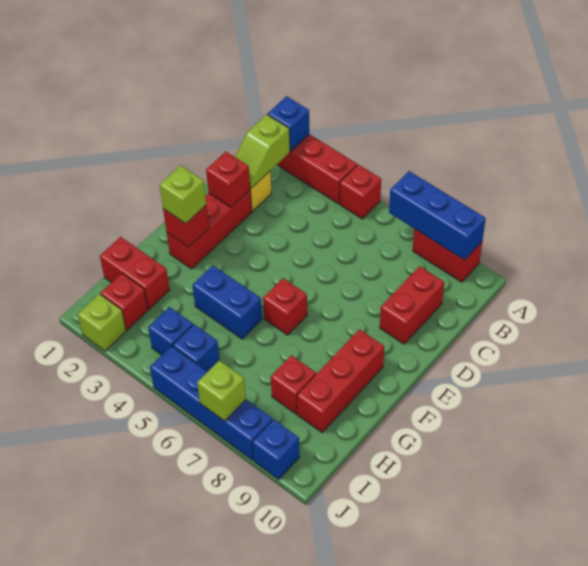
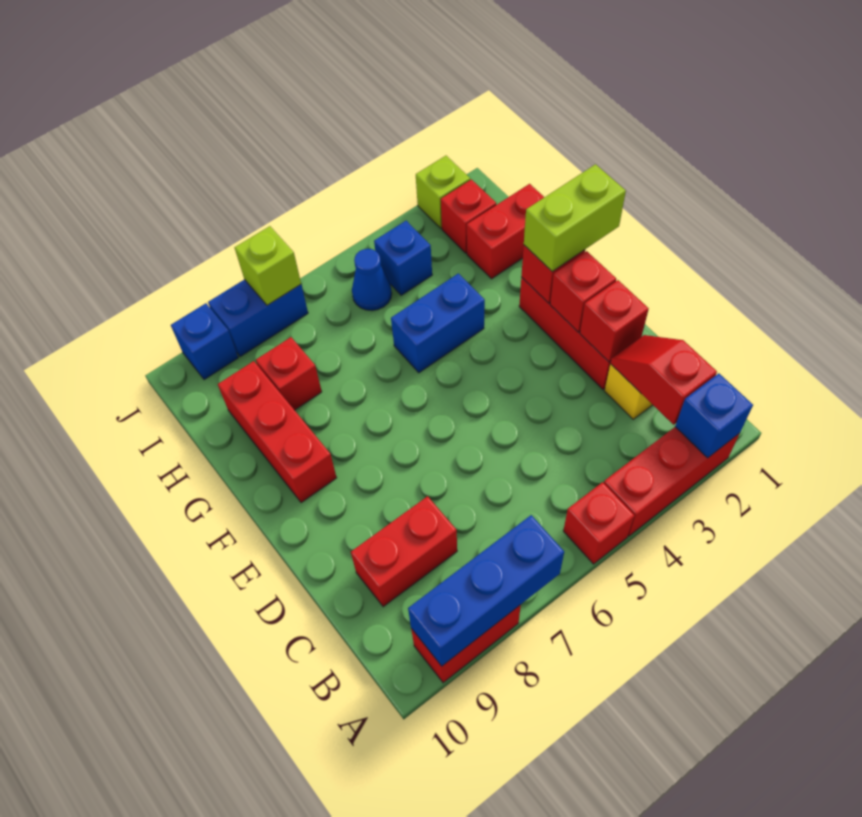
lime slope B2:C2 level 2 top B -> red slope B2:C2 level 2 top B
red brick C9:D9 level 1 -> red brick C8:C9 level 1
lime brick F2 level 3 -> lime brick F1:F2 level 3
red brick F6 level 1 -> red brick E2 level 2
blue brick I5 level 1 -> blue cone I5 level 1
blue brick J5:J8 level 1 -> blue brick J7:J8 level 1

